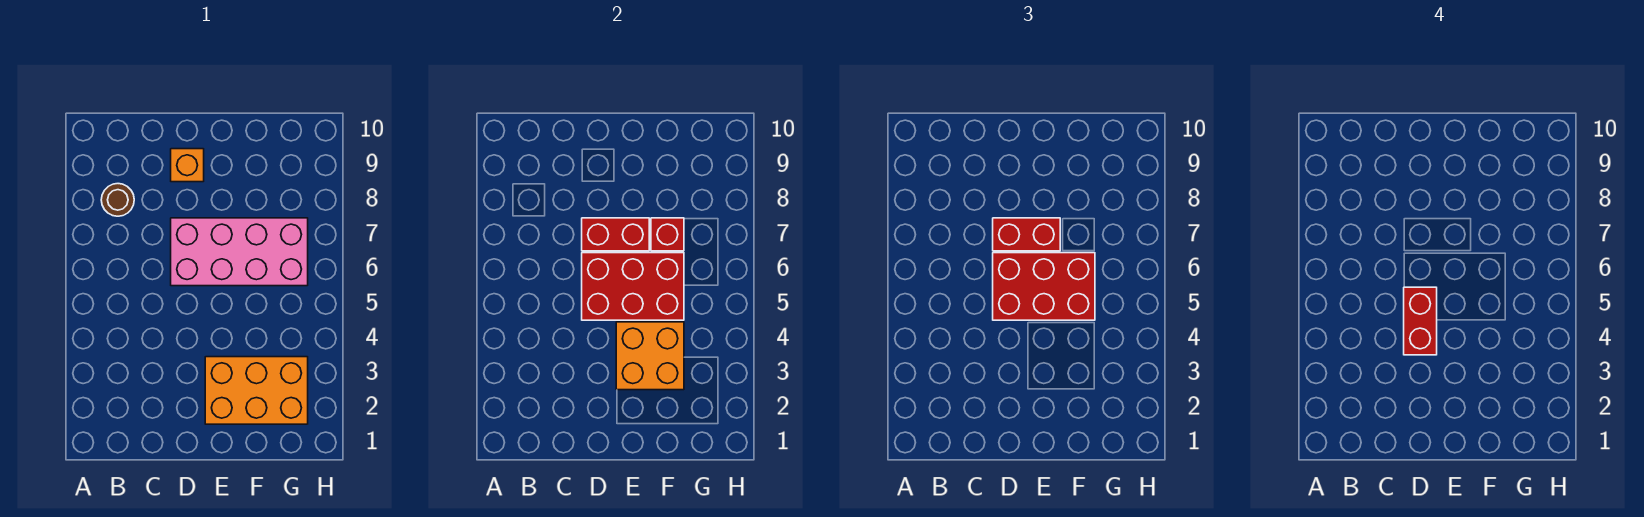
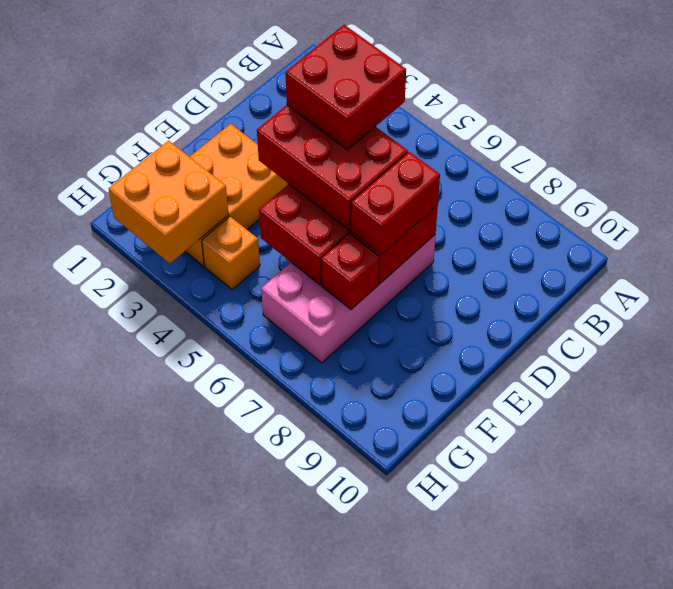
brown round brick B8 level 1 -> none
red brick D4:D5 level 4 -> red brick C4:D5 level 4
red brick D5:F6 level 3 -> red brick D4:E6 level 3
orange brick D9 level 1 -> orange brick G4 level 1
orange brick E3:F4 level 2 -> orange brick G2:H3 level 2

